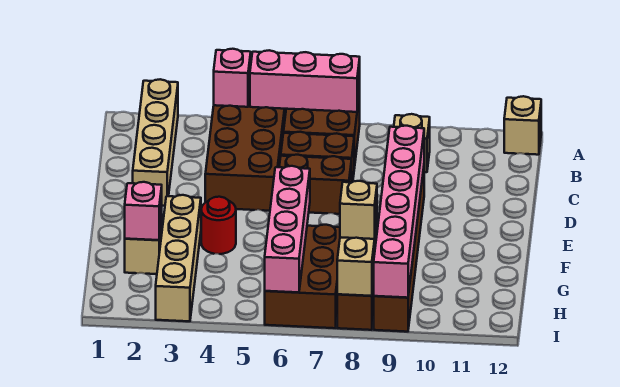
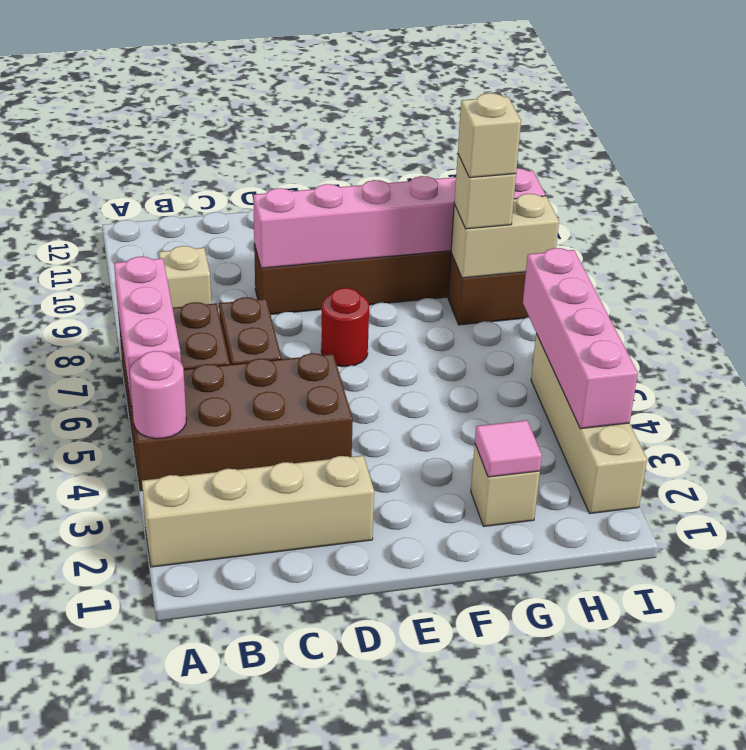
pink brick A4 level 2 -> pink round brick A4 level 2
tan brick A12 level 1 -> tan brick H8 level 4
brown brick D6:D7 level 1 -> none
tan brick F3:I3 level 1 -> tan brick I2:I5 level 1
red round brick F4 level 1 -> red round brick E7 level 1
pink brick F6:I6 level 2 -> pink brick I3:I6 level 2
pink brick G2 level 2 -> pink tile G2 level 2
brown brick G6:I7 level 1 -> none

